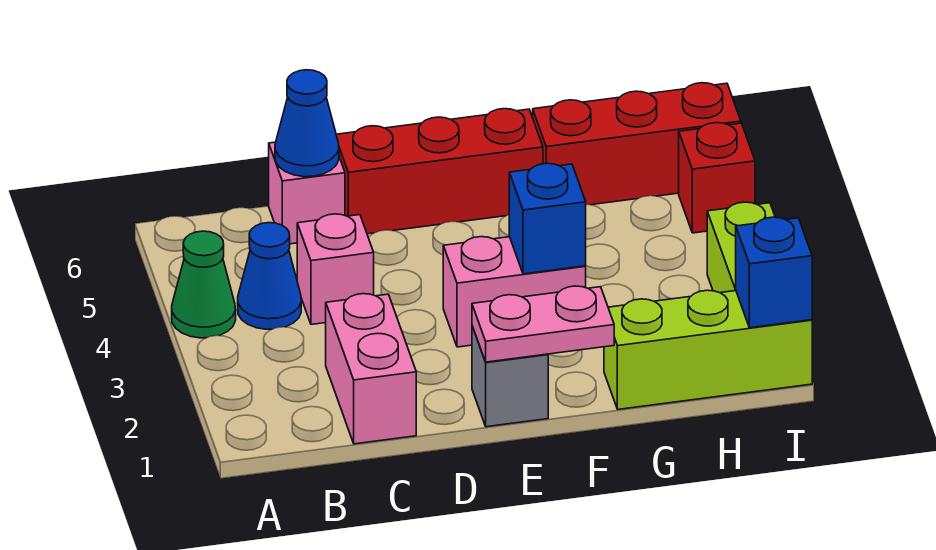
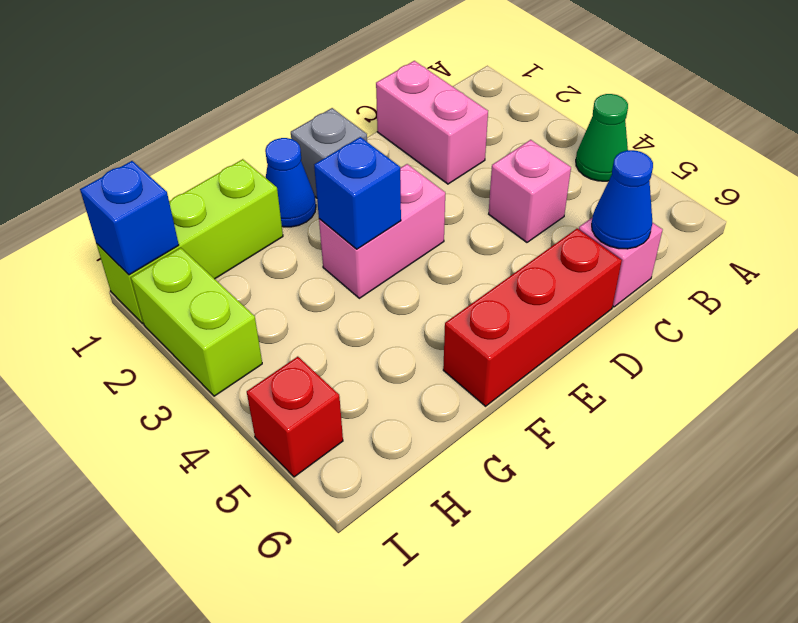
blue cone B4 level 1 -> blue cone F1 level 1
pink plate E1:F1 level 2 -> none
red brick G6:I6 level 1 -> none

